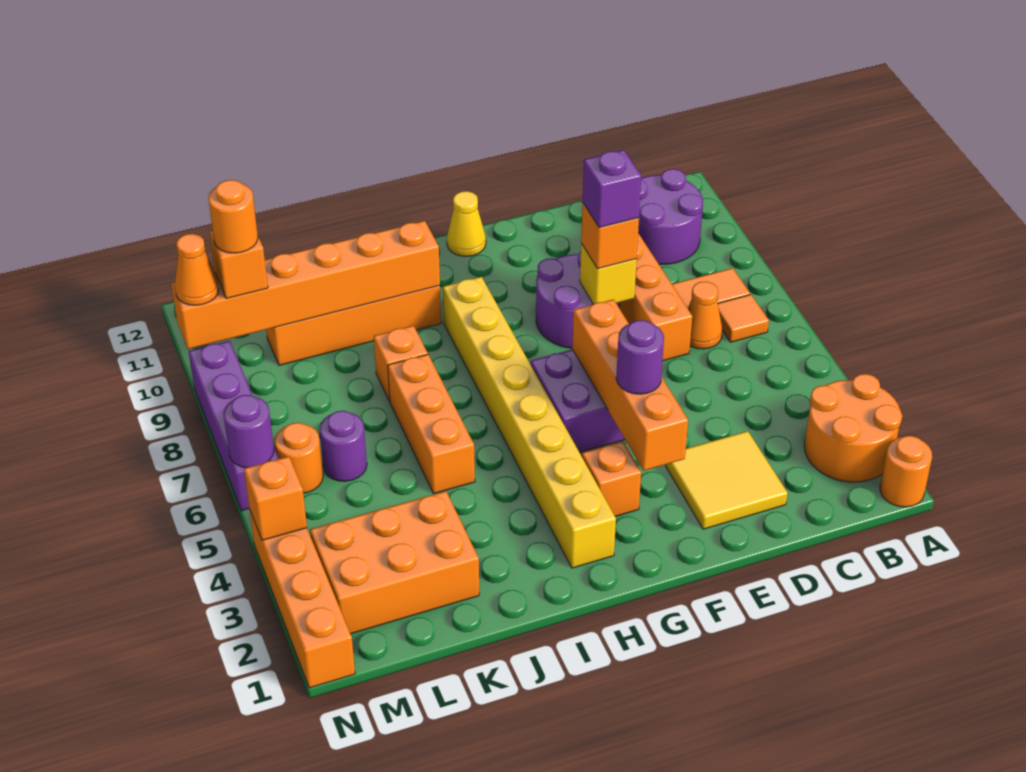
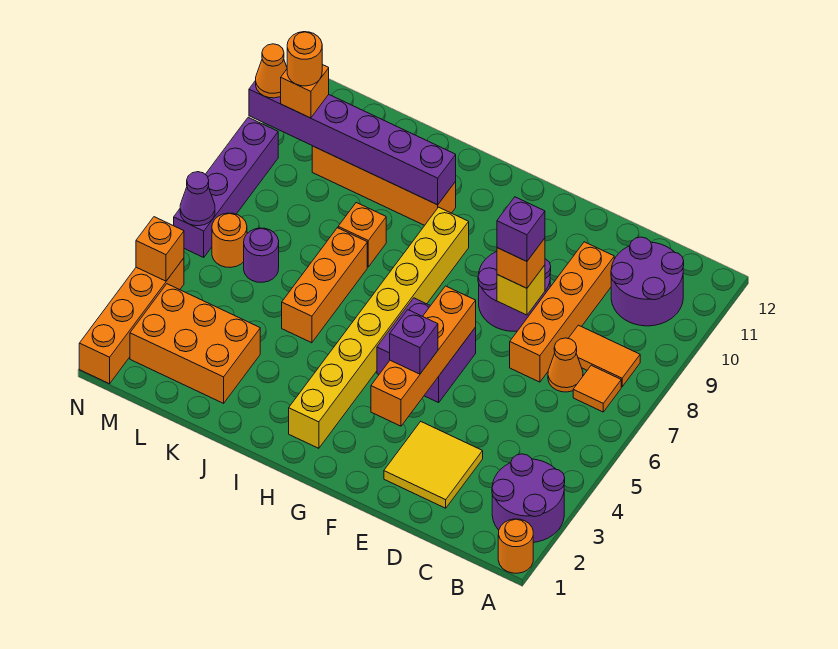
orange round brick A2:B3 level 1 -> purple round brick A2:B3 level 1
purple round brick F4 level 3 -> purple brick F4 level 3
orange brick G3 level 1 -> none
yellow cone G12 level 1 -> none
orange brick I10:N10 level 2 -> purple brick I10:N10 level 2
purple round brick N6 level 2 -> purple cone N6 level 2

